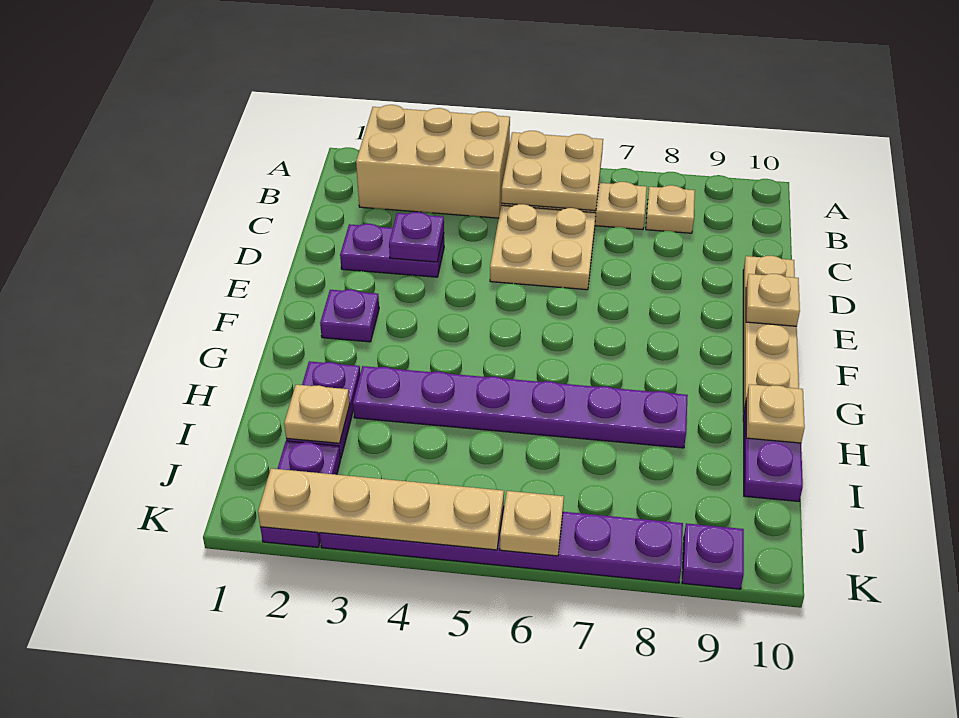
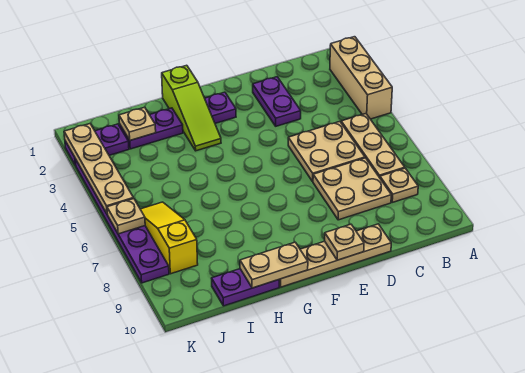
tan brick A2:B4 level 1 -> tan brick A2:A4 level 1
tan plate A5:B6 level 2 -> tan plate C7:D8 level 1
purple plate D3 level 2 -> none
none -> lime slope G1:G3 level 1 top 1
purple plate H3:H8 level 1 -> none
tan plate H10 level 2 -> tan plate G10:H10 level 2
none -> yellow slope J6:J8 level 1 top 8
purple plate K9 level 1 -> none

